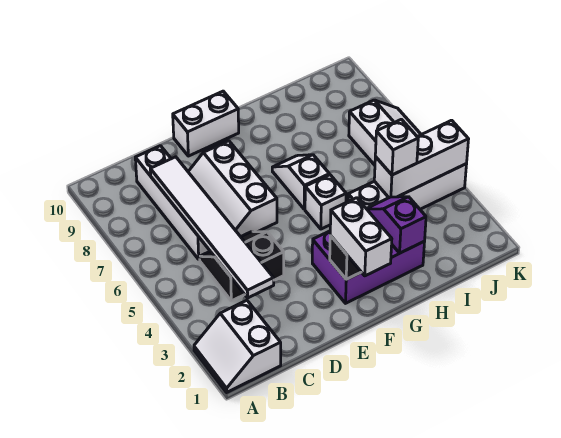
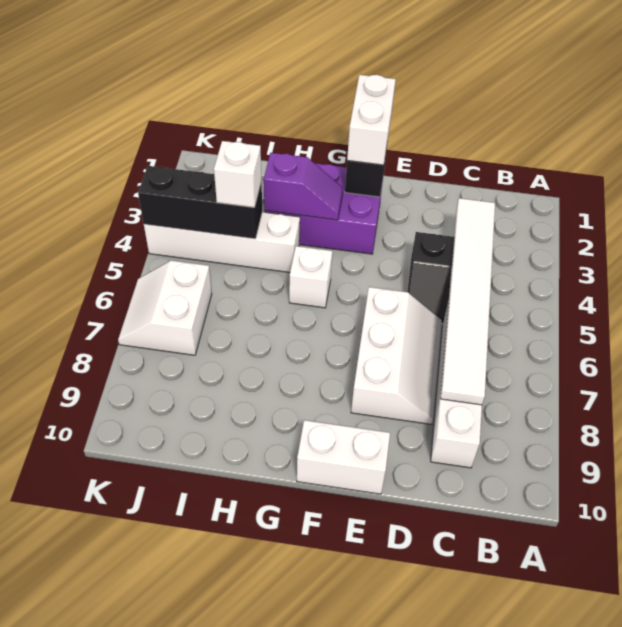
white slope A1:B2 level 1 top B -> none
white slope G6:G7 level 1 top 6 -> none
purple slope H2:H3 level 2 top 2 -> purple slope G3:H3 level 2 top H
white brick I4:K4 level 2 -> black brick I4:K4 level 2

